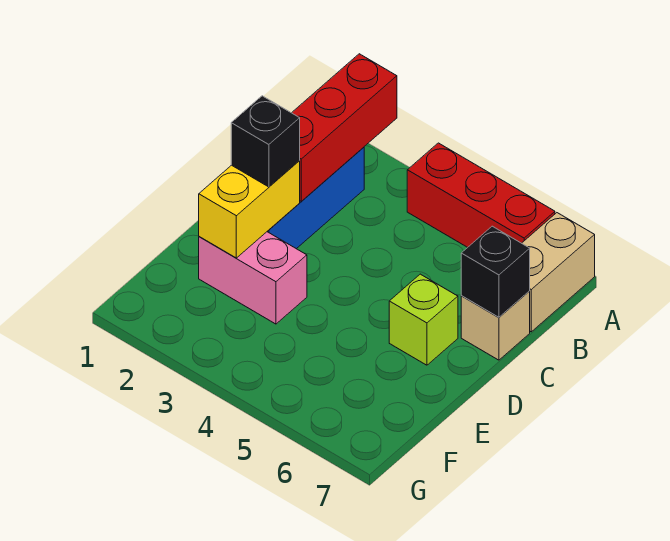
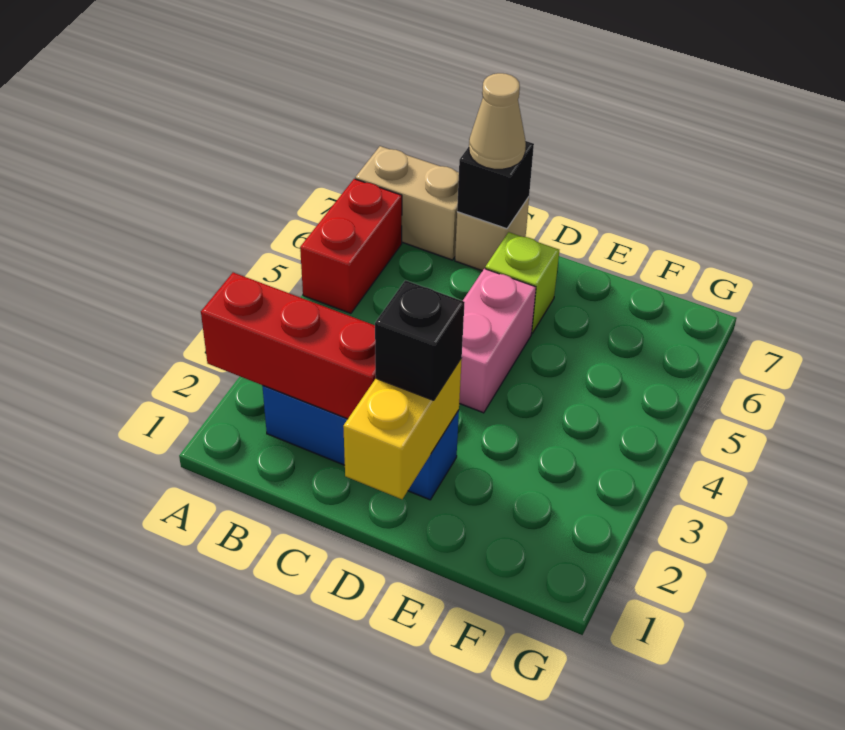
red brick A4:A6 level 1 -> red brick A5:A6 level 1
none -> tan cone C7 level 3
yellow brick D2:E2 level 2 -> yellow brick D1:D2 level 2
pink brick E2:E3 level 1 -> pink brick D4:D5 level 1

